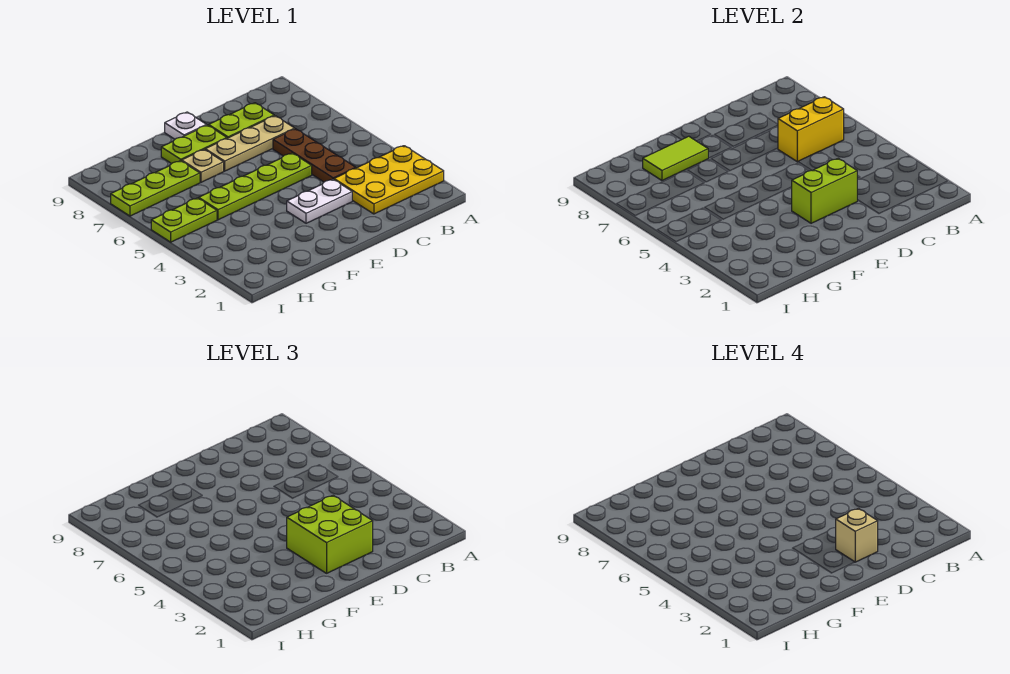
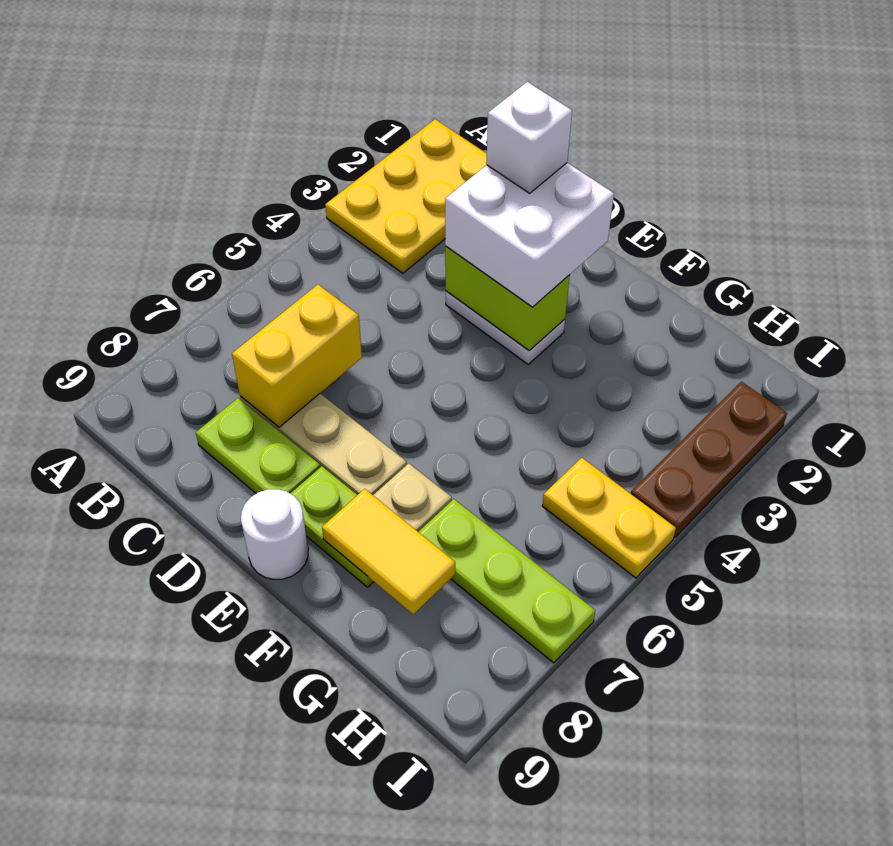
yellow plate A2:C3 level 1 -> yellow plate A1:B3 level 1
yellow brick B6:C6 level 2 -> yellow brick C6:C7 level 2
brown plate C4:C6 level 1 -> brown plate I2:I4 level 1
lime brick D2:E3 level 3 -> white brick D2:E3 level 3
tan brick D2 level 4 -> white brick D2 level 4
lime plate D5:G5 level 1 -> none
white plate E9 level 1 -> white round brick E9 level 1
lime tile F8:G8 level 2 -> yellow tile F8:G8 level 2
lime plate H5:I5 level 1 -> yellow plate H5:I5 level 1

